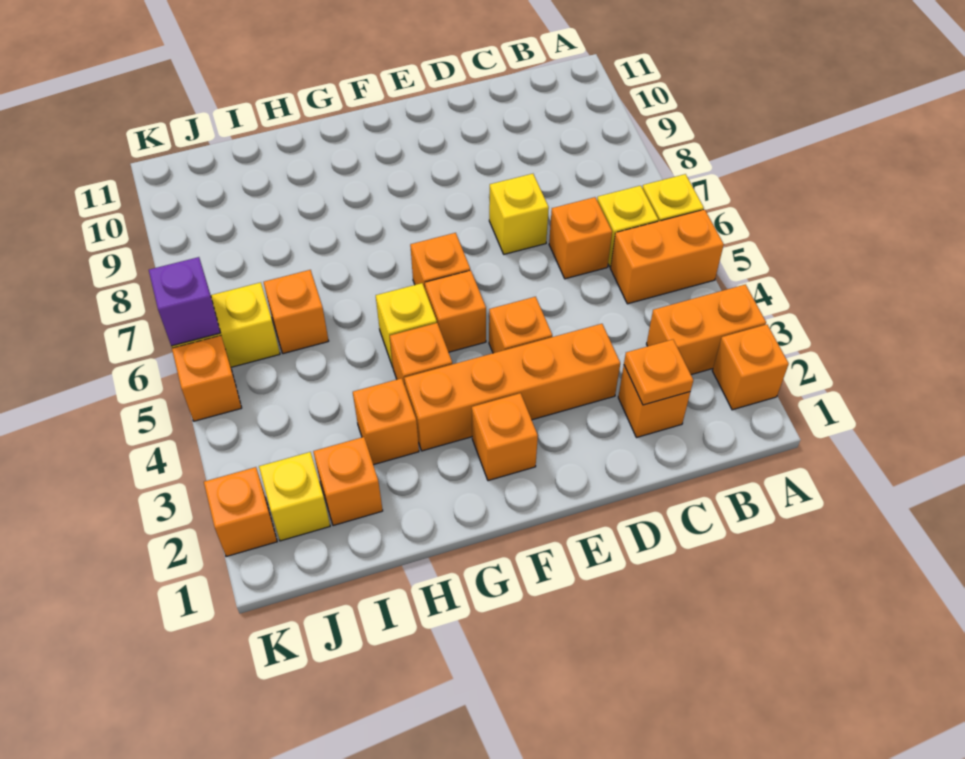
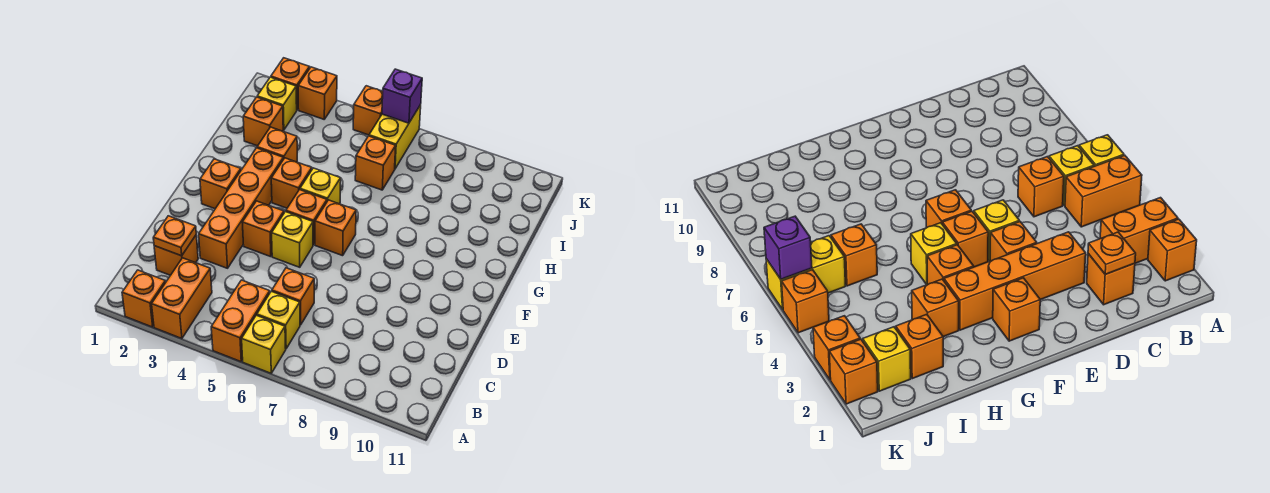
yellow brick D7 level 1 -> yellow brick E5 level 1
none -> orange brick K3 level 1

